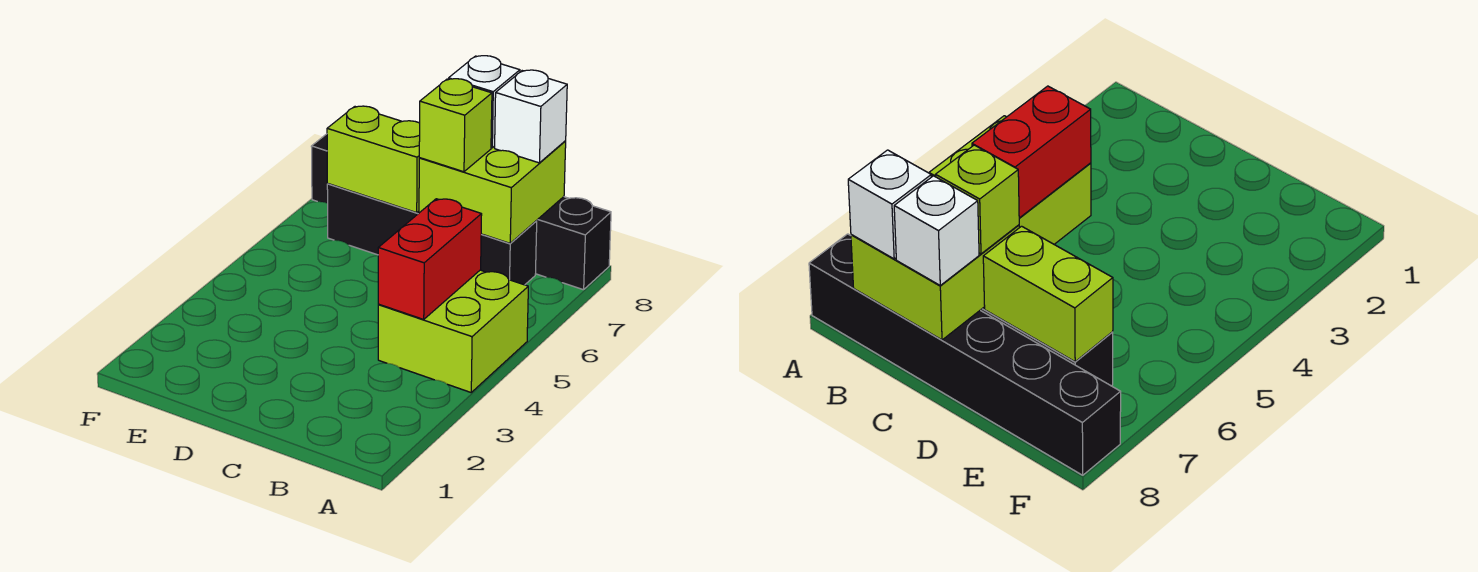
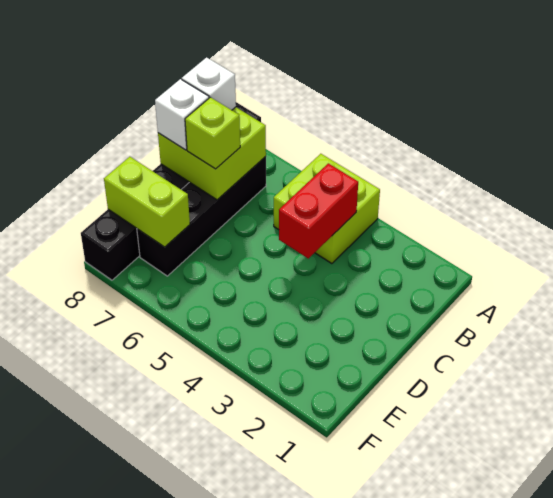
red brick B4:B5 level 2 -> red brick B4:C4 level 2
lime brick D7:E7 level 2 -> lime brick E7:E8 level 2

